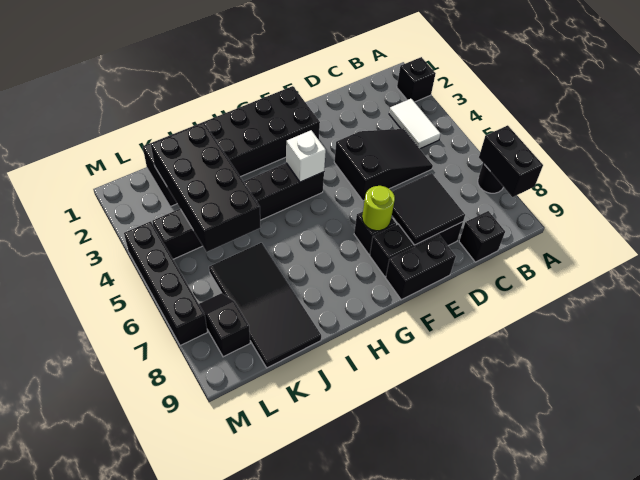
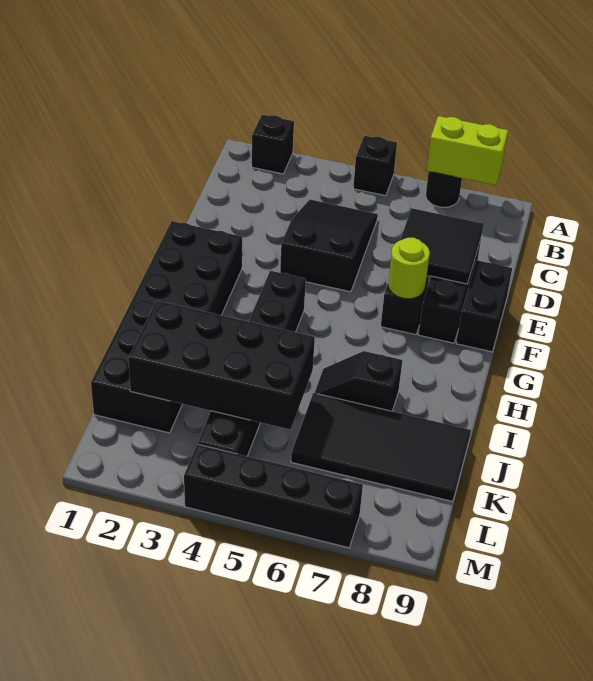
black brick A7:A8 level 2 -> lime brick A7:A8 level 2
white tile B3:B4 level 1 -> none
black brick C9 level 1 -> black brick A5 level 1
white brick G4 level 2 -> none
black slope L7:L8 level 1 top 8 -> black slope I6:I7 level 1 top 7

